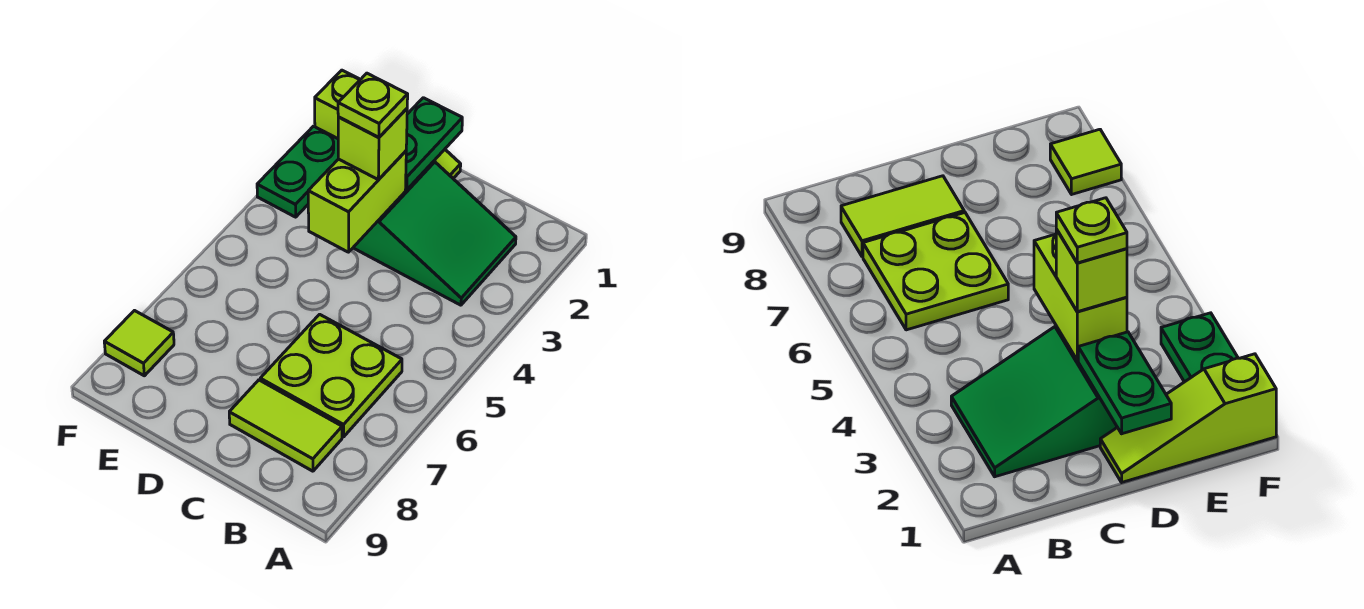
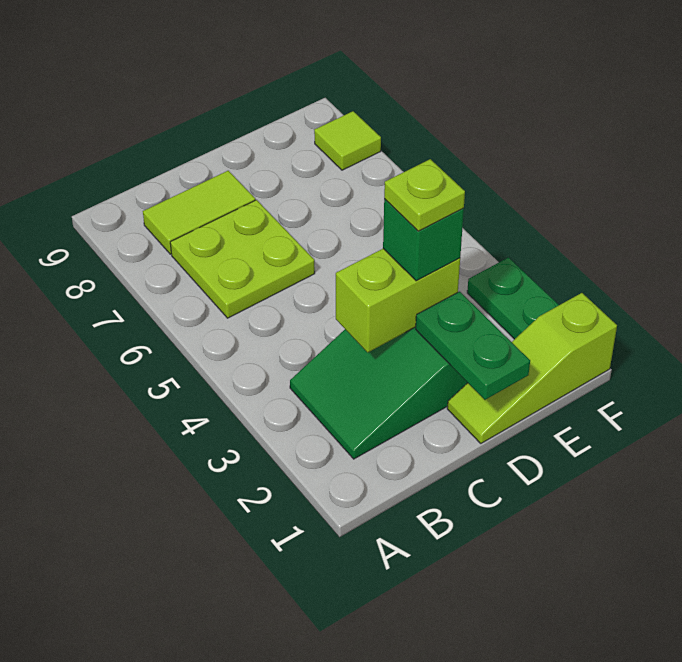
lime brick D3:D4 level 2 -> lime brick C3:D3 level 2
lime brick D3 level 3 -> green brick D3 level 3

